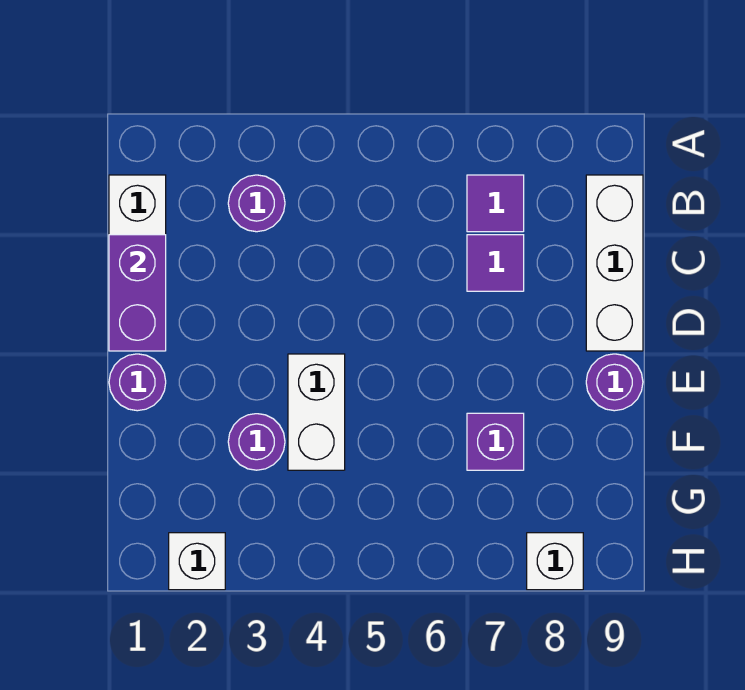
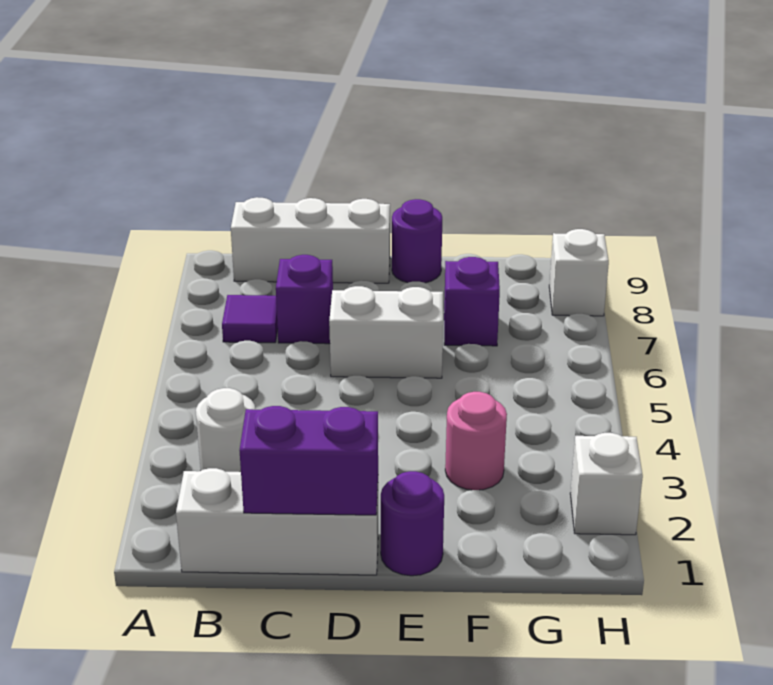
purple round brick B3 level 1 -> white round brick B3 level 1
purple tile C7 level 1 -> purple brick C7 level 1
white brick E4:F4 level 1 -> white brick D6:E6 level 1
purple round brick F3 level 1 -> pink round brick F3 level 1

